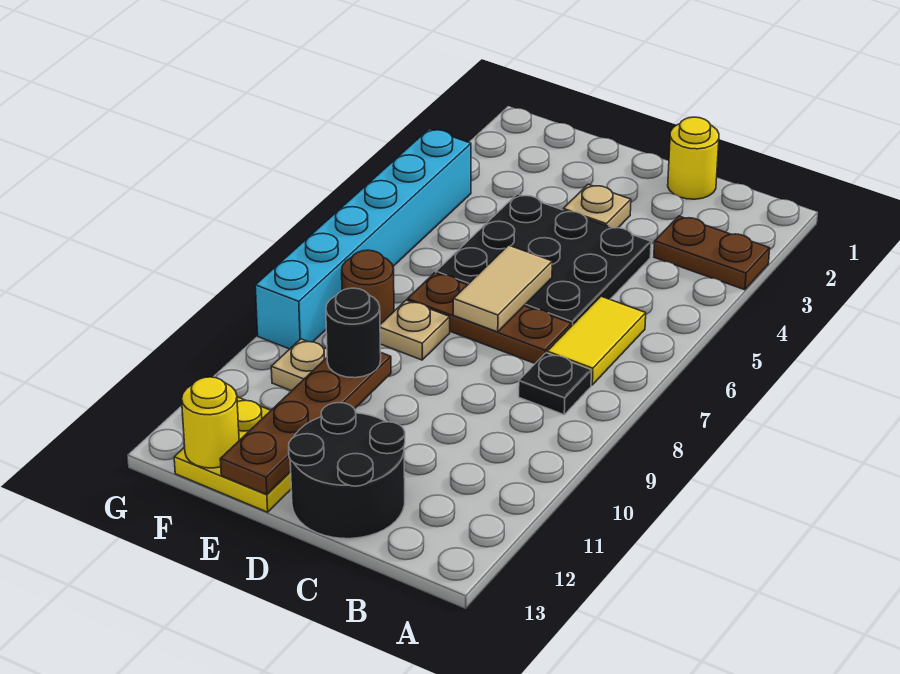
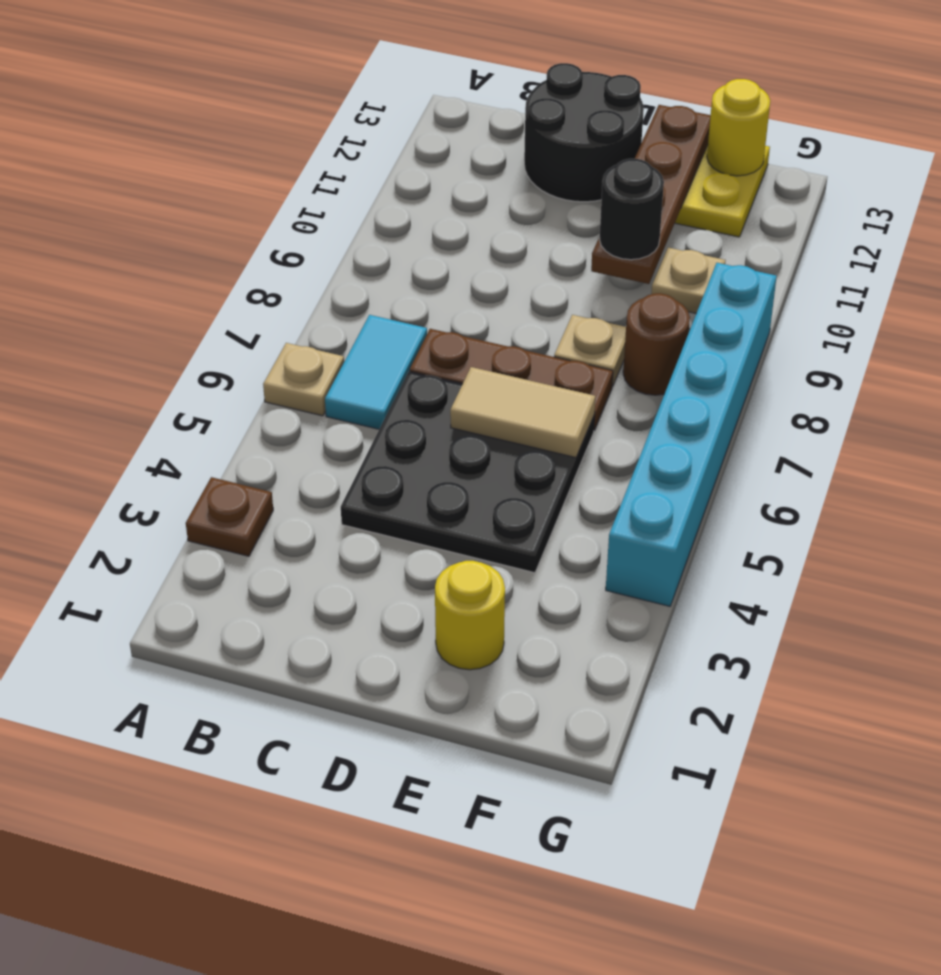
brown plate A3:B3 level 1 -> brown plate A3 level 1
yellow tile B6:B7 level 1 -> cyan tile B6:B7 level 1
black plate B8 level 1 -> none
yellow round brick C1 level 1 -> yellow round brick E2 level 1
tan plate D3 level 1 -> tan plate A6 level 1
tan tile D6:D7 level 2 -> tan tile D6:E6 level 2

